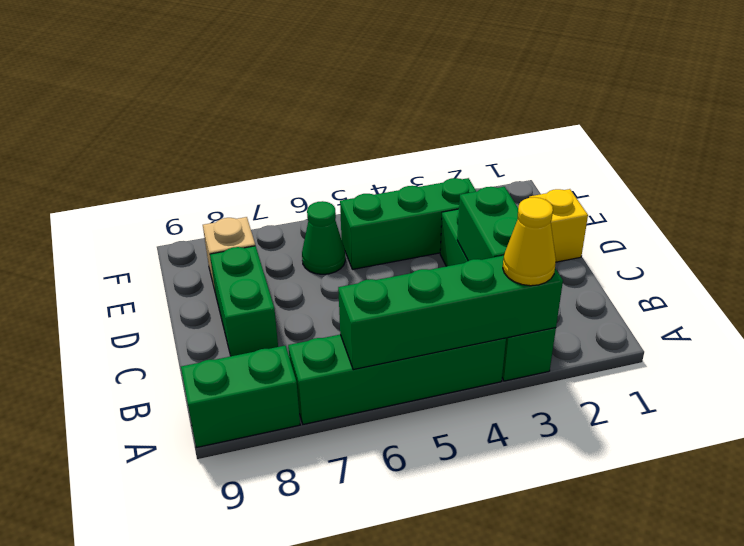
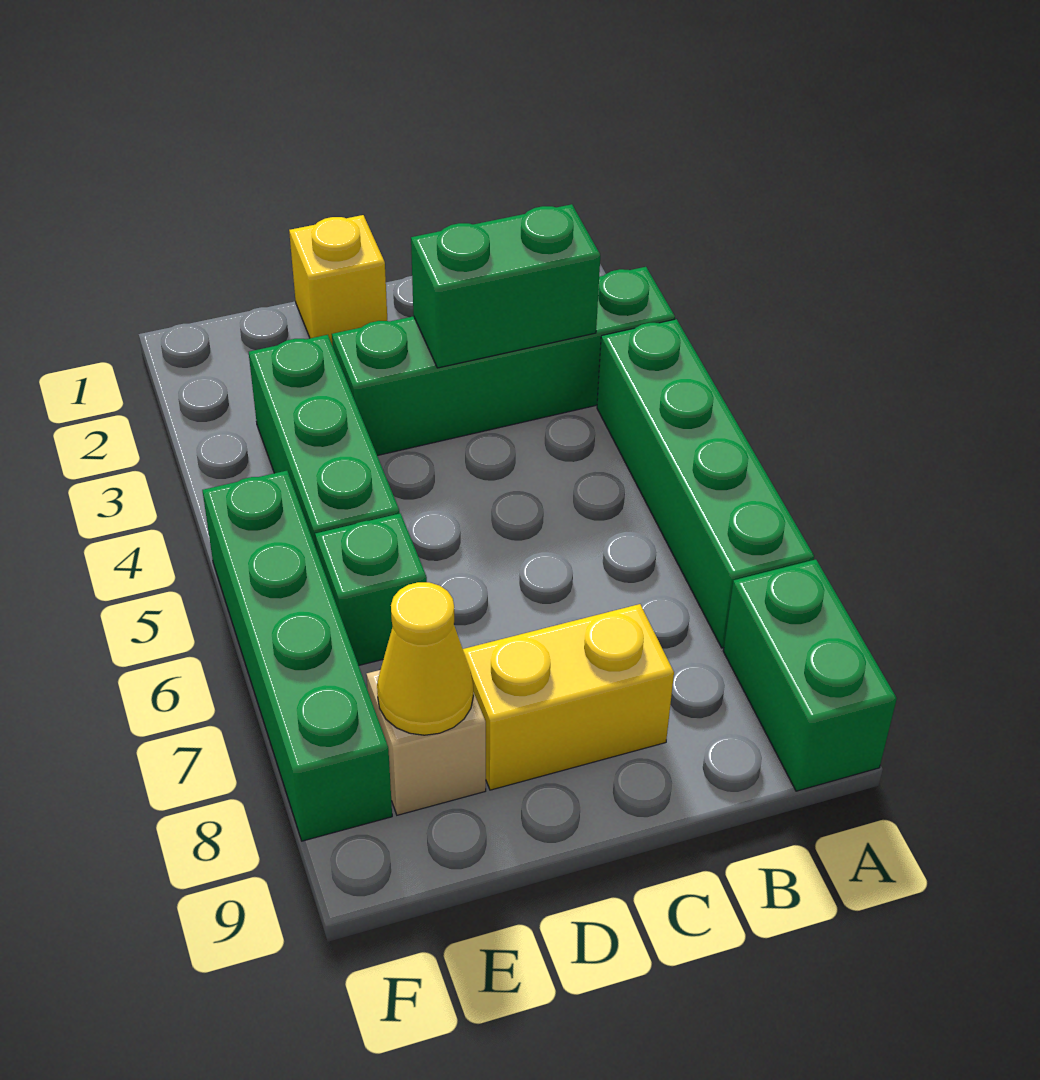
green brick A3:A6 level 2 -> green brick F5:F8 level 1
yellow cone A3 level 3 -> yellow cone E8 level 2
green brick C8:D8 level 1 -> yellow brick C8:D8 level 1
green cone E6 level 1 -> green brick E6 level 1

